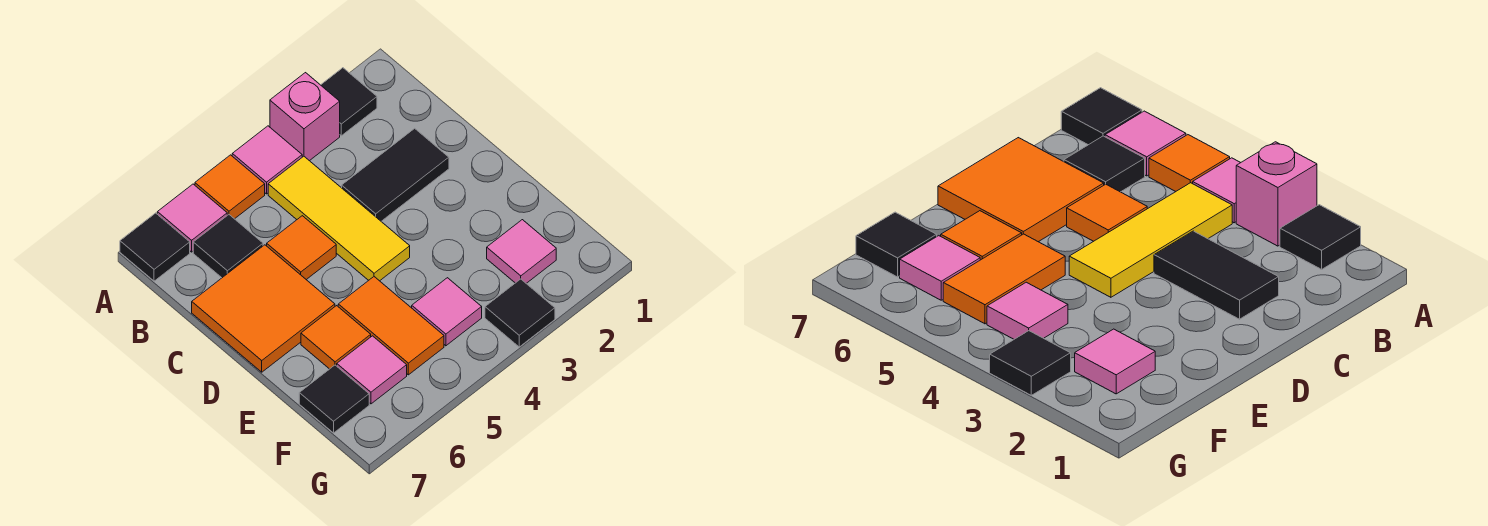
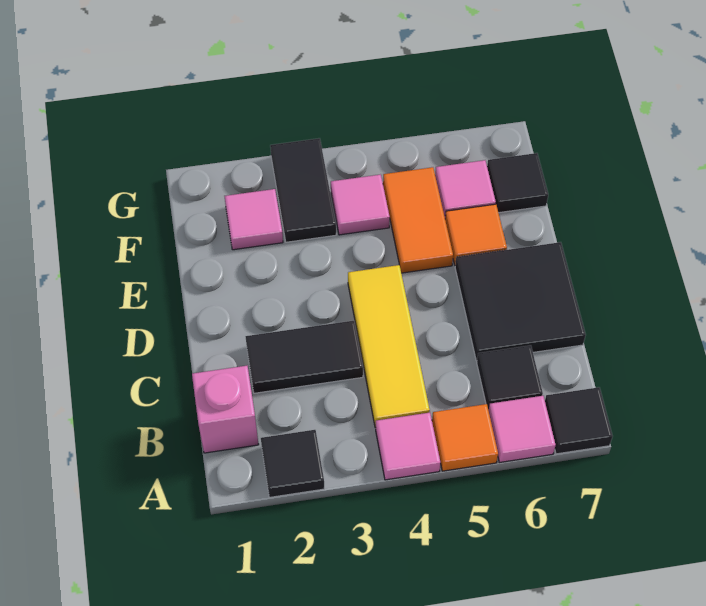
pink brick A3 level 1 -> pink brick B1 level 1
orange tile C5 level 1 -> none
orange tile C6:D7 level 1 -> black tile C6:D7 level 1
black tile G3 level 1 -> black tile F3:G3 level 1

